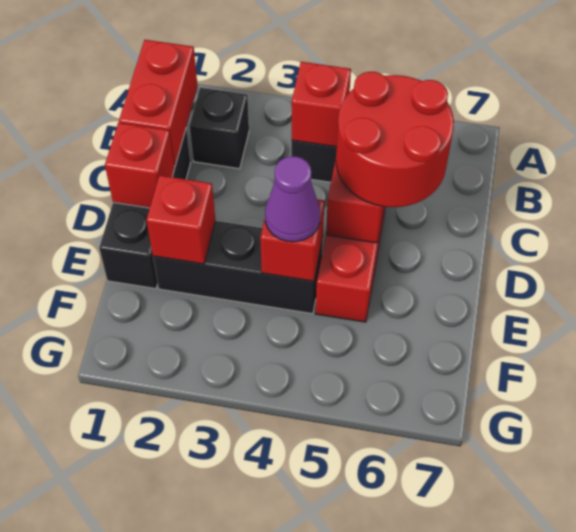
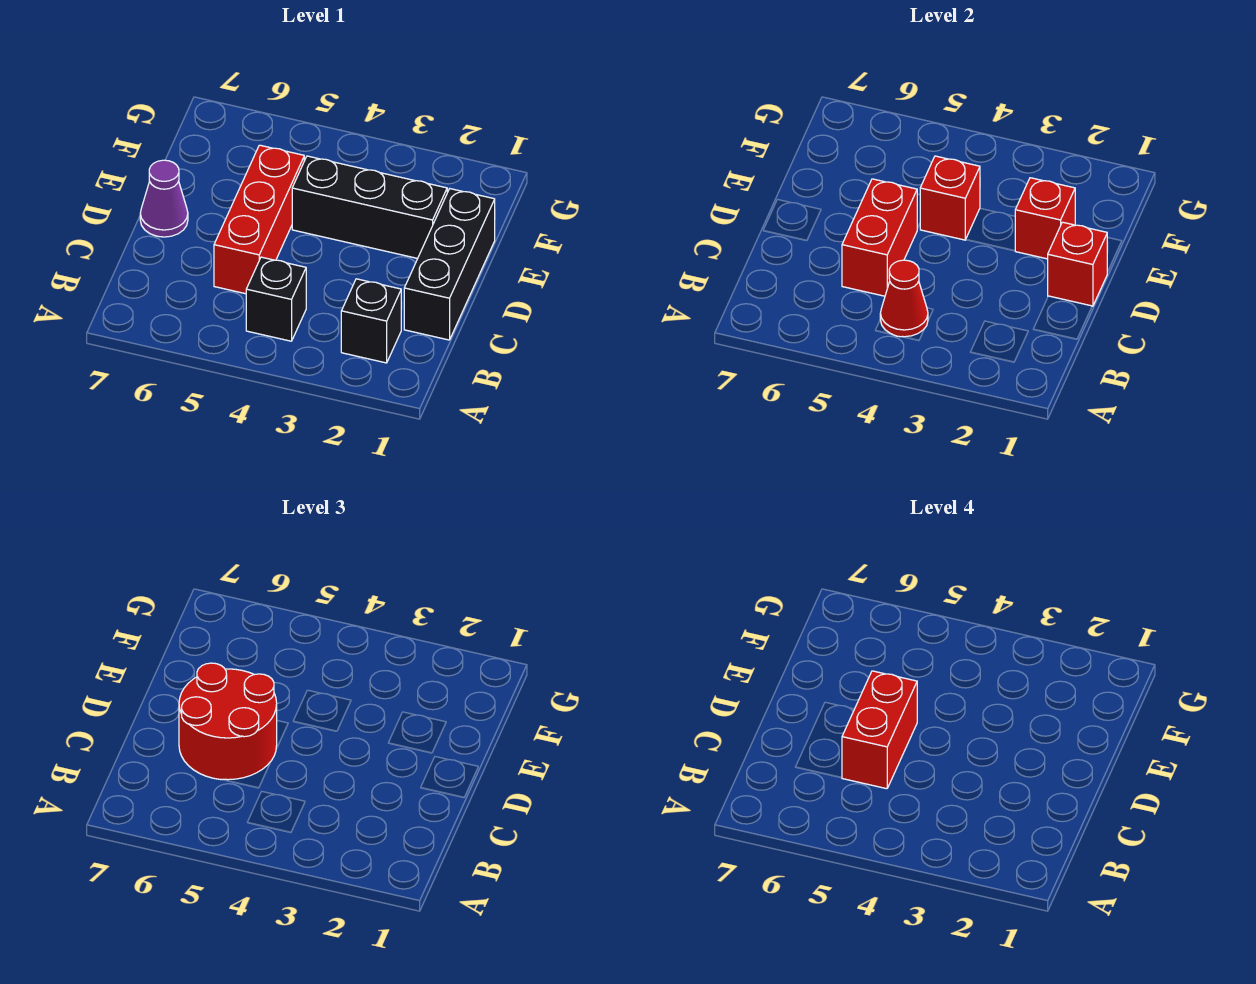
red brick B1:C1 level 2 -> red brick C5:D5 level 4
red brick B4 level 2 -> red cone B4 level 2
purple cone E4 level 3 -> purple cone D7 level 1

